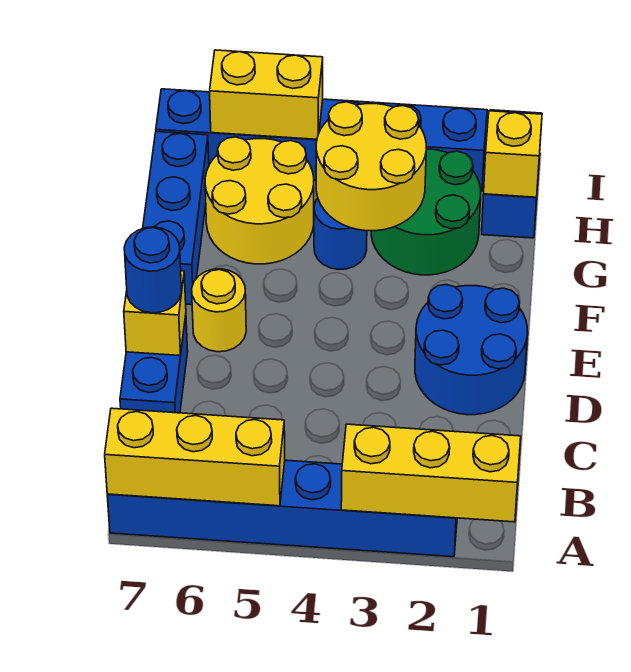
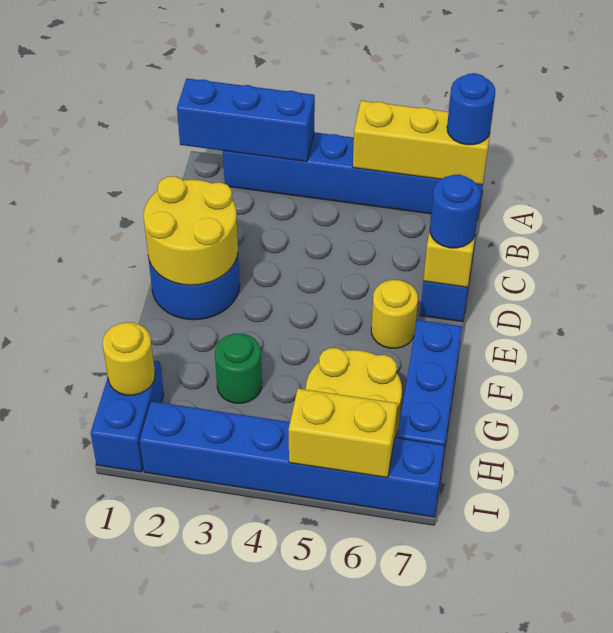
yellow brick A1:A3 level 2 -> blue brick A1:A3 level 2
green round brick G2:H3 level 1 -> green round brick G3 level 1
yellow round brick G3:H4 level 2 -> yellow round brick D1:E2 level 2
blue round brick G4 level 1 -> blue round brick A7 level 3
yellow brick H1 level 2 -> yellow round brick H1 level 2

